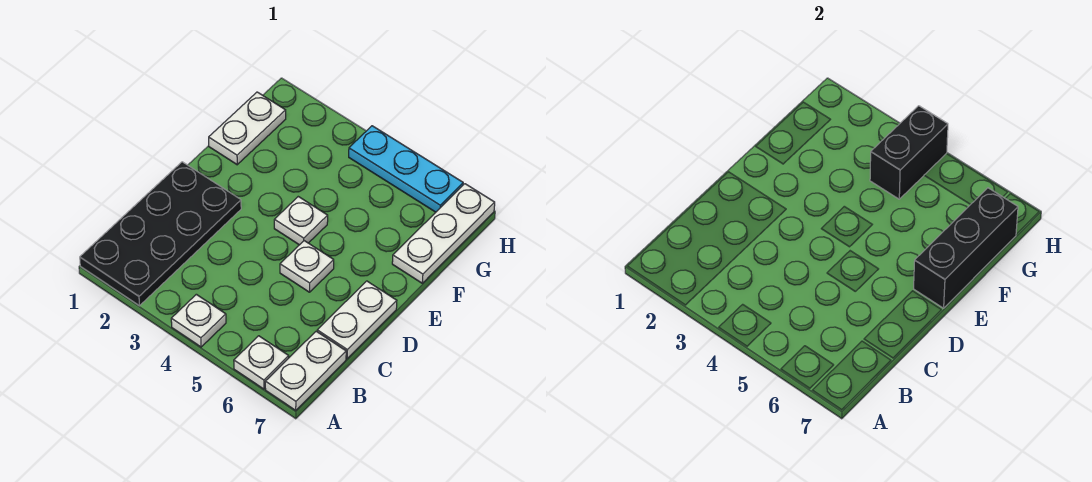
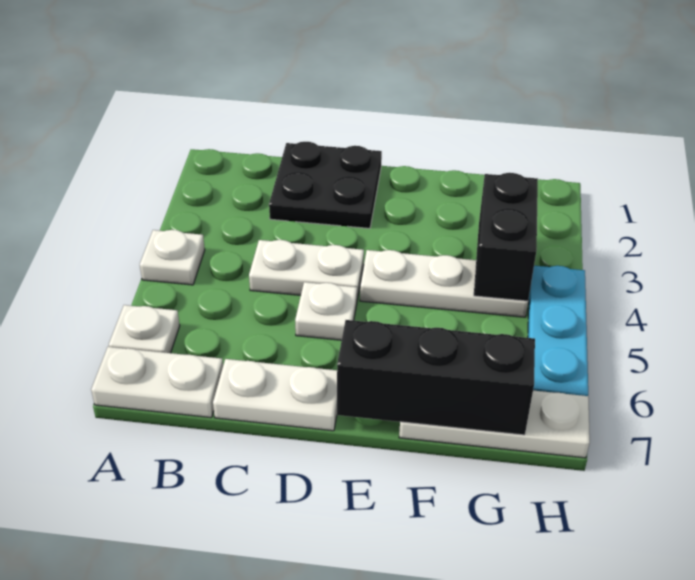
black plate A1:D2 level 1 -> black plate C1:D2 level 1
white plate E4 level 1 -> white plate E4:G4 level 1
white plate F1:G1 level 1 -> white plate C4:D4 level 1
black brick G4:H4 level 2 -> black brick G3:G4 level 2

